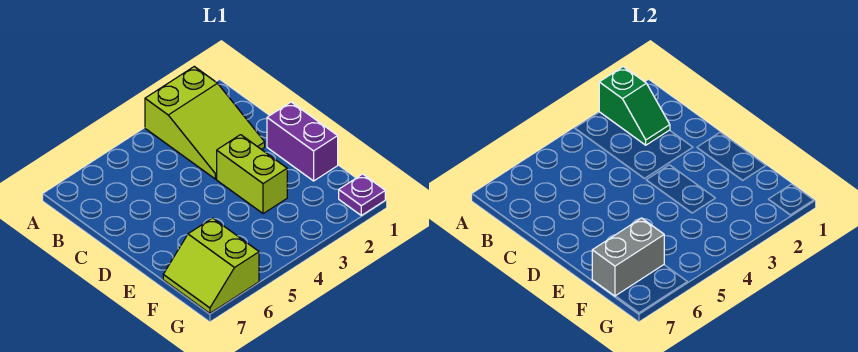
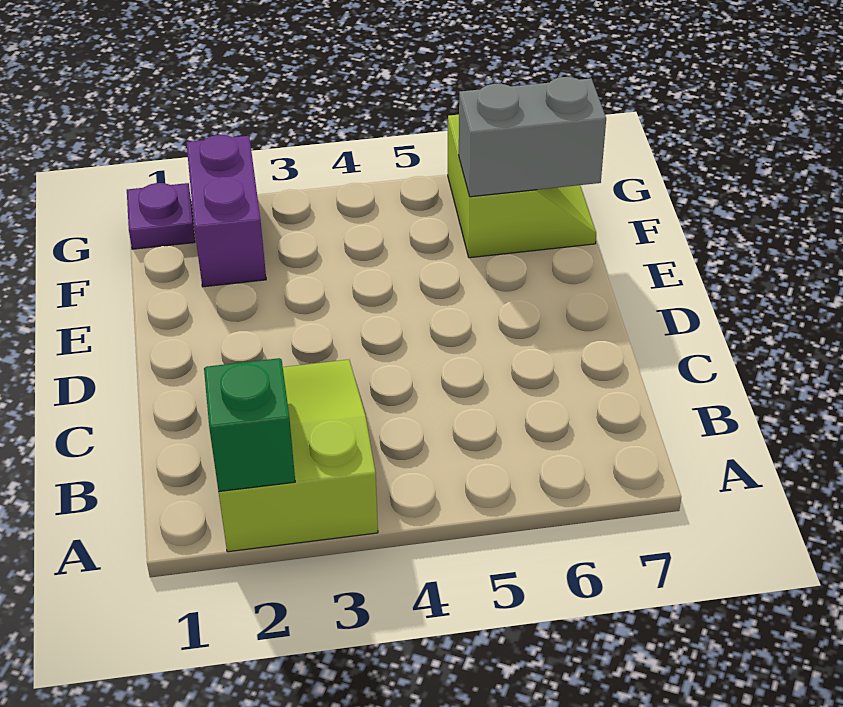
purple brick D1:E1 level 1 -> purple brick F2:G2 level 1
lime brick D3:E3 level 1 -> none

